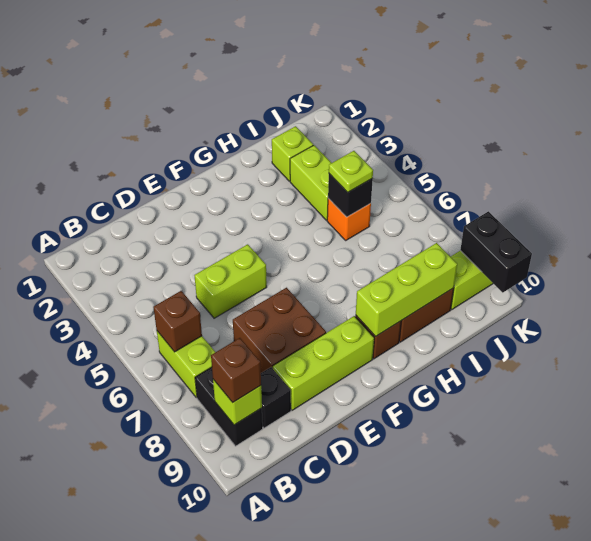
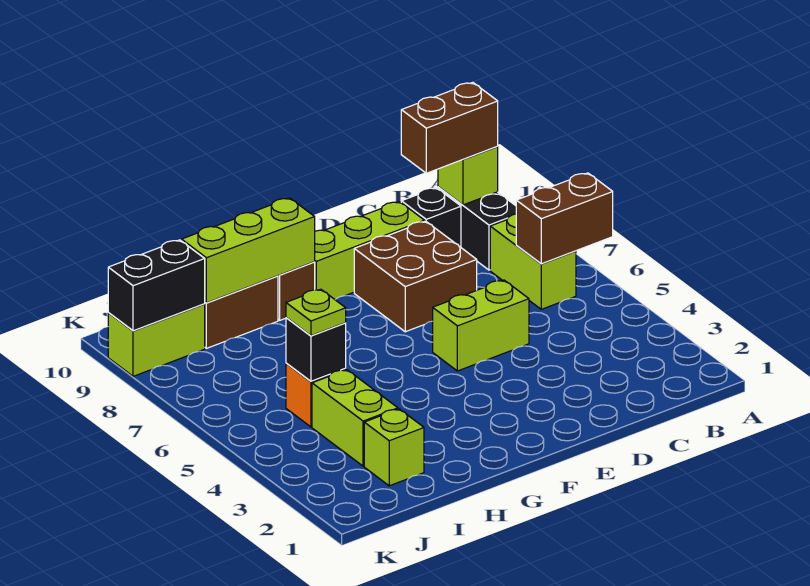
brown brick B6 level 2 -> brown brick A6:B6 level 2
brown brick B9 level 3 -> brown brick B9:C9 level 3
black brick K9:K10 level 2 -> black brick J9:K9 level 2

